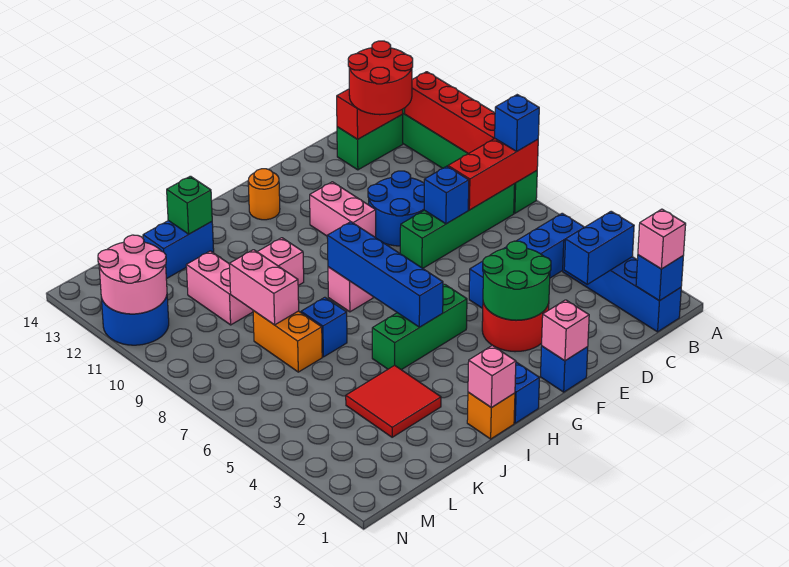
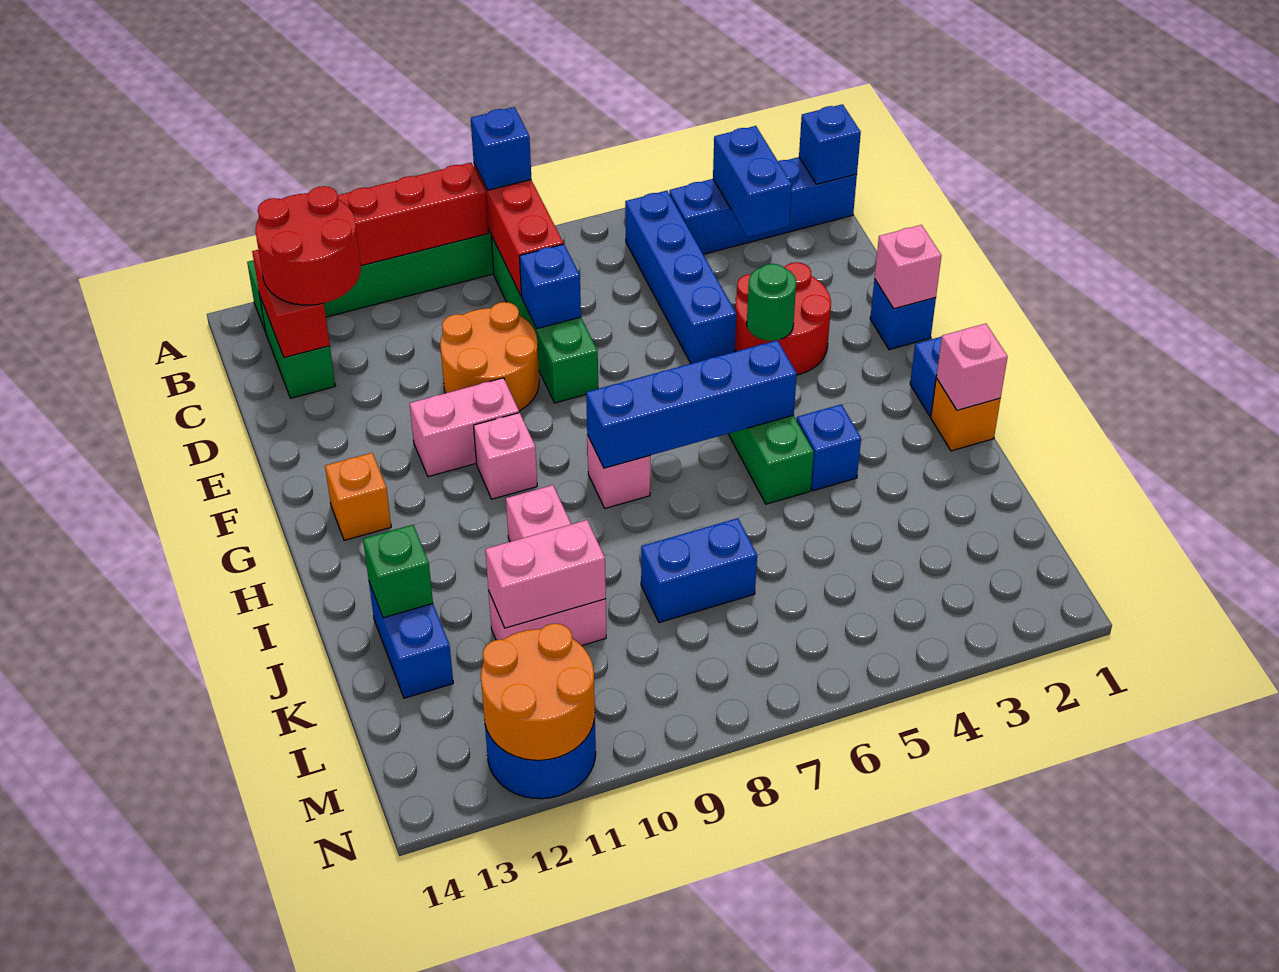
pink brick B1 level 3 -> pink brick G10 level 1
blue round brick D9:E10 level 1 -> orange round brick D9:E10 level 1
green round brick E3:F4 level 2 -> green round brick F4 level 2
orange round brick G13 level 1 -> orange brick G13 level 1
red tile J3:K4 level 1 -> none
blue brick J7 level 1 -> blue brick I4 level 1
orange brick K7:K8 level 1 -> blue brick K7:K8 level 1
pink brick K8:K9 level 2 -> pink brick K10:K11 level 2
pink round brick M11:N12 level 2 -> orange round brick M11:N12 level 2

